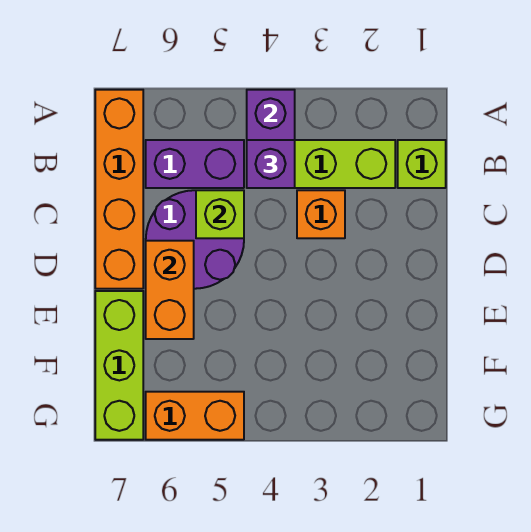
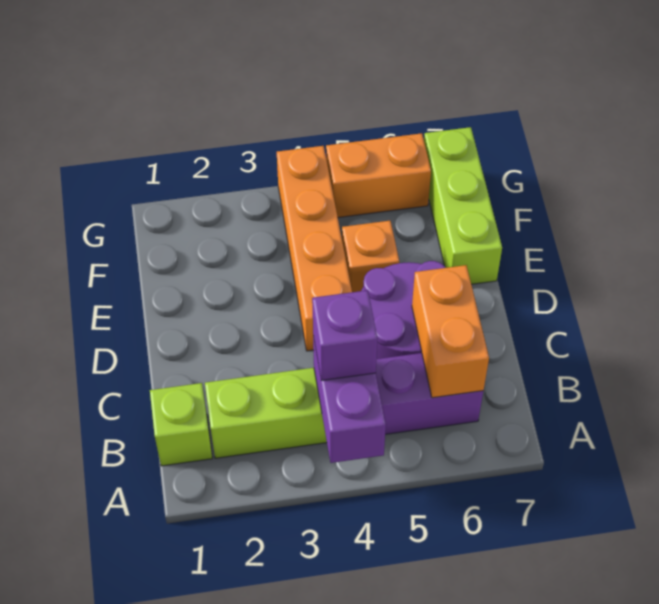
orange brick A7:D7 level 1 -> orange brick D4:G4 level 1
orange brick C3 level 1 -> orange brick E5 level 1
lime brick C5 level 2 -> none
orange brick D6:E6 level 2 -> orange brick B6:C6 level 2

